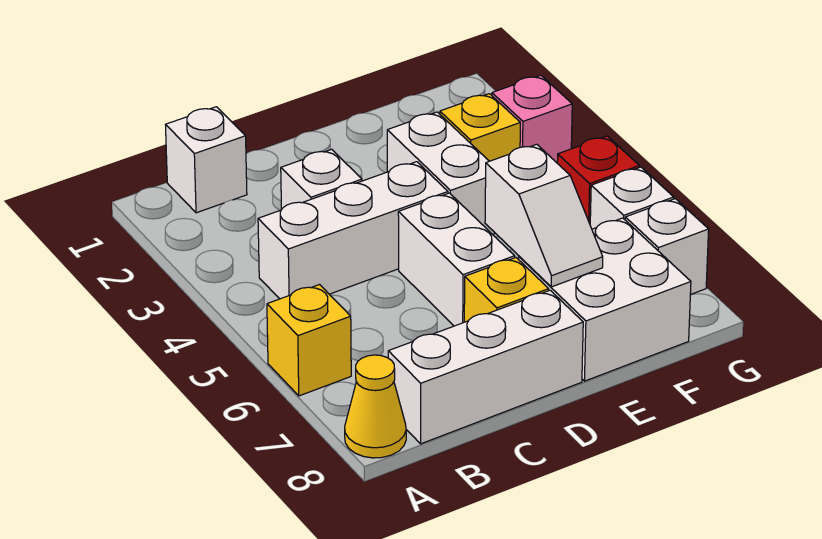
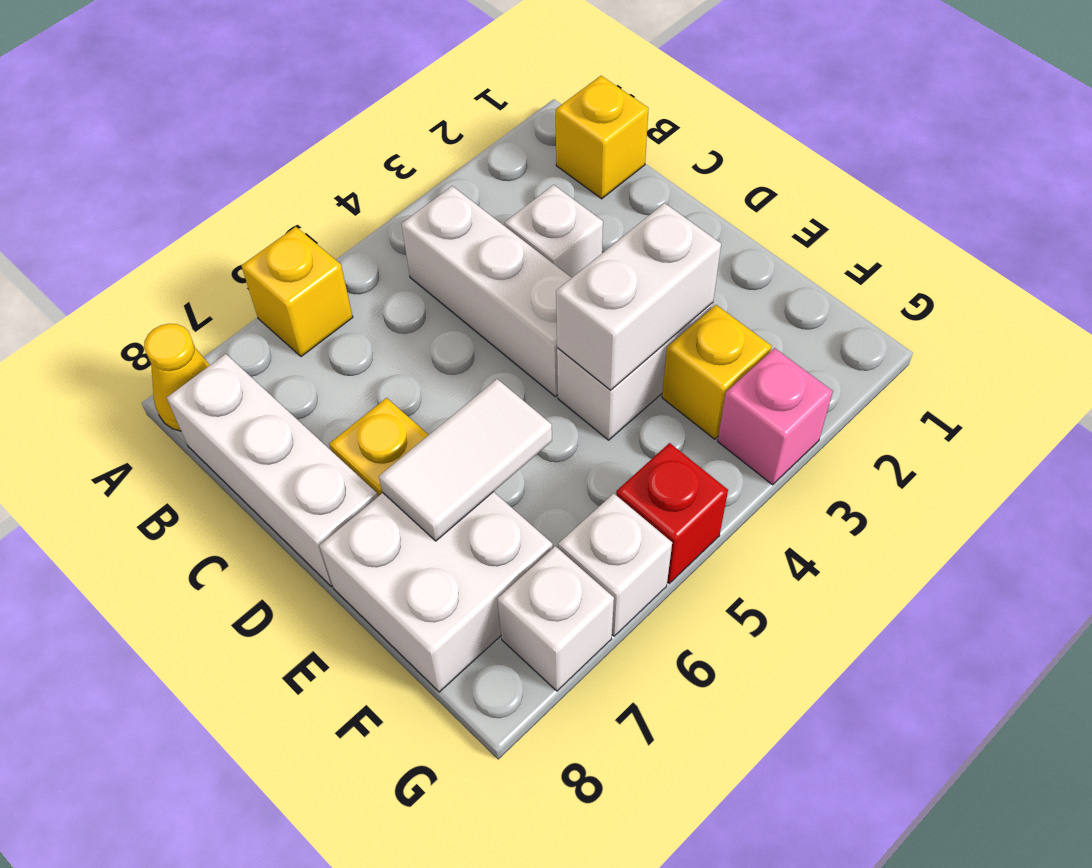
white brick B1 level 1 -> yellow brick B1 level 1
white brick D5:D6 level 1 -> white brick E3:E4 level 2
white slope E6:E7 level 2 top 6 -> white tile E6:E7 level 2

